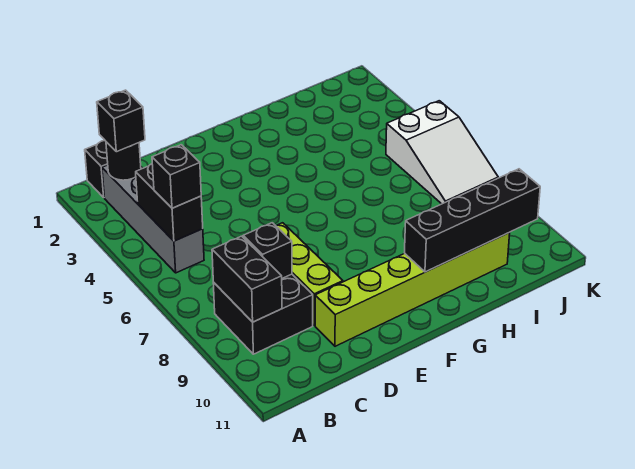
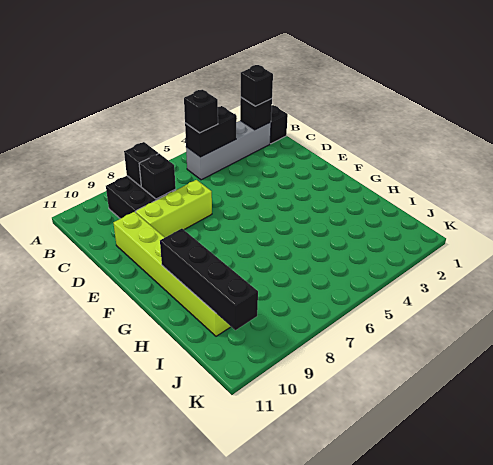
black round brick B2 level 2 -> black brick B2 level 2
black brick B8:B9 level 2 -> black brick B8 level 2
white slope J5:K7 level 1 top 5 -> none

